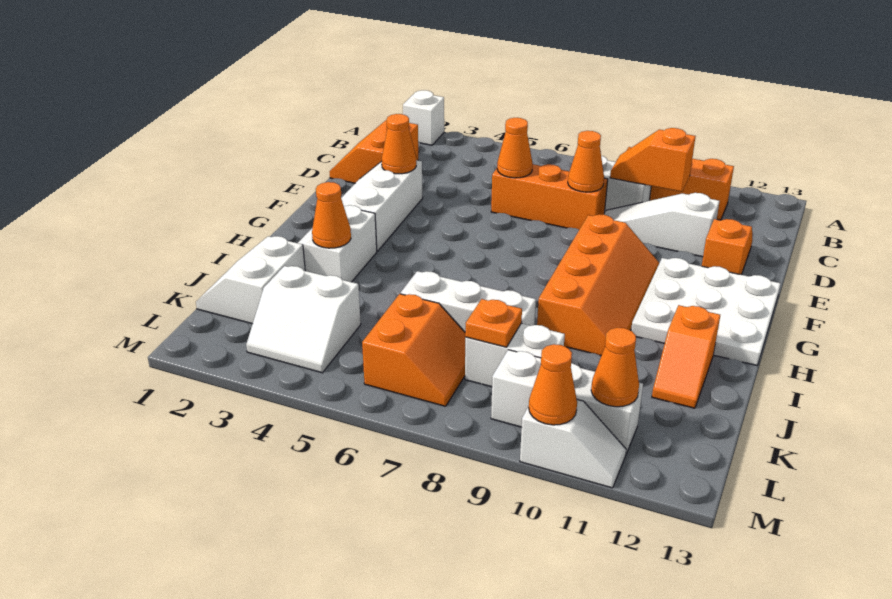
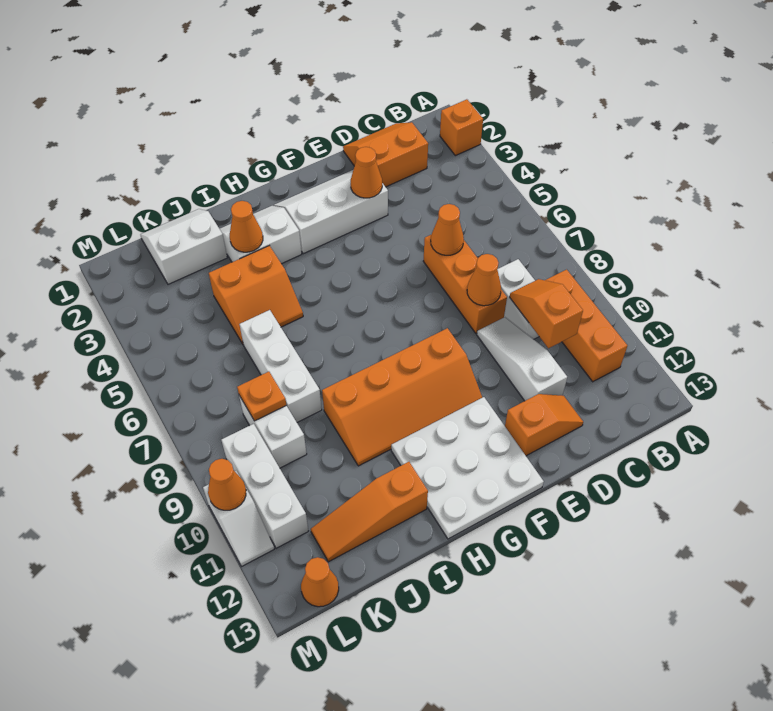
white brick A2 level 1 -> orange brick A2 level 1
orange slope I12:J12 level 1 top I -> orange slope I12:K12 level 1 top I
white slope K3:L4 level 1 top K -> none
orange slope K6:L7 level 1 top 6 -> orange slope I4:J5 level 1 top 4
orange cone L11 level 2 -> orange cone L13 level 1

